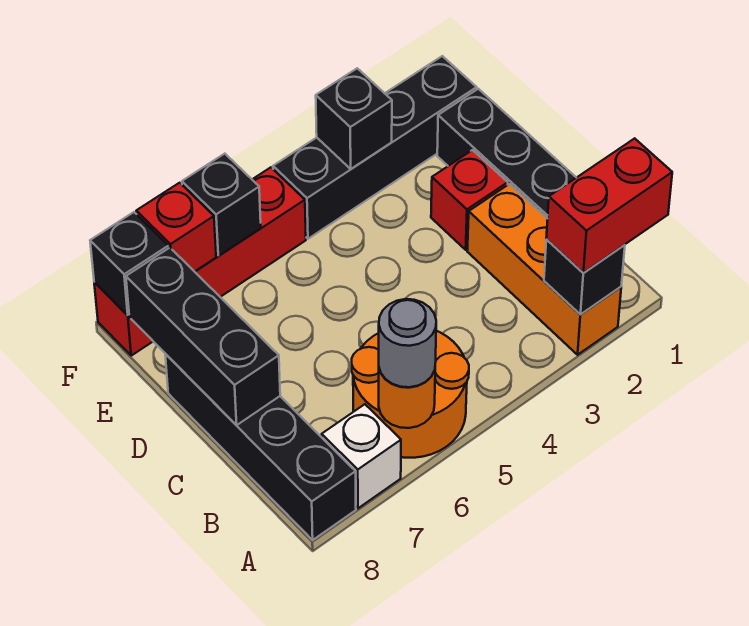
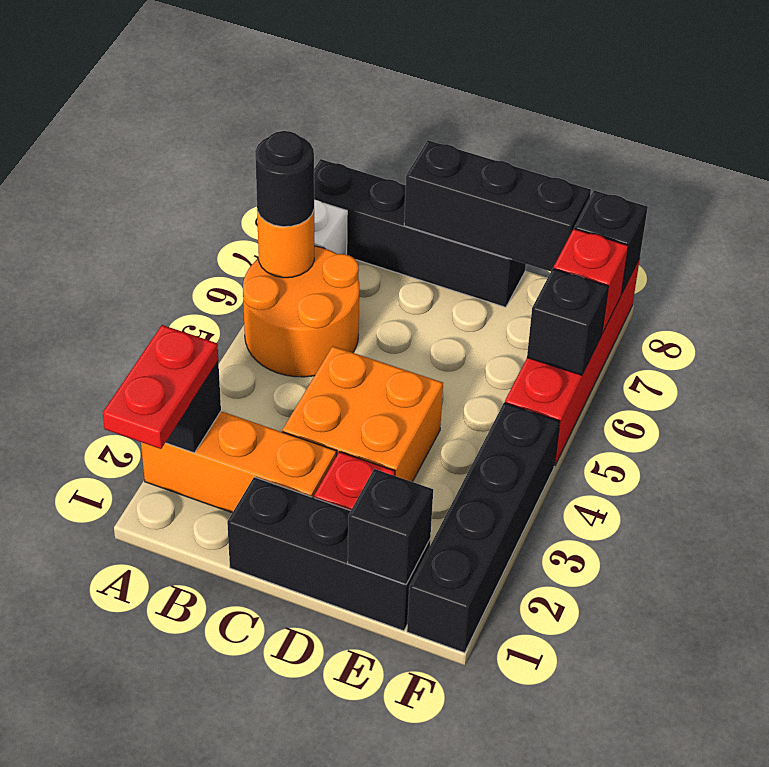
red brick A1:A2 level 3 -> red plate A1:A2 level 3
grey round brick A6 level 3 -> black round brick A6 level 3
none -> orange brick C3:D4 level 1
black brick F3 level 2 -> black brick E1 level 2

